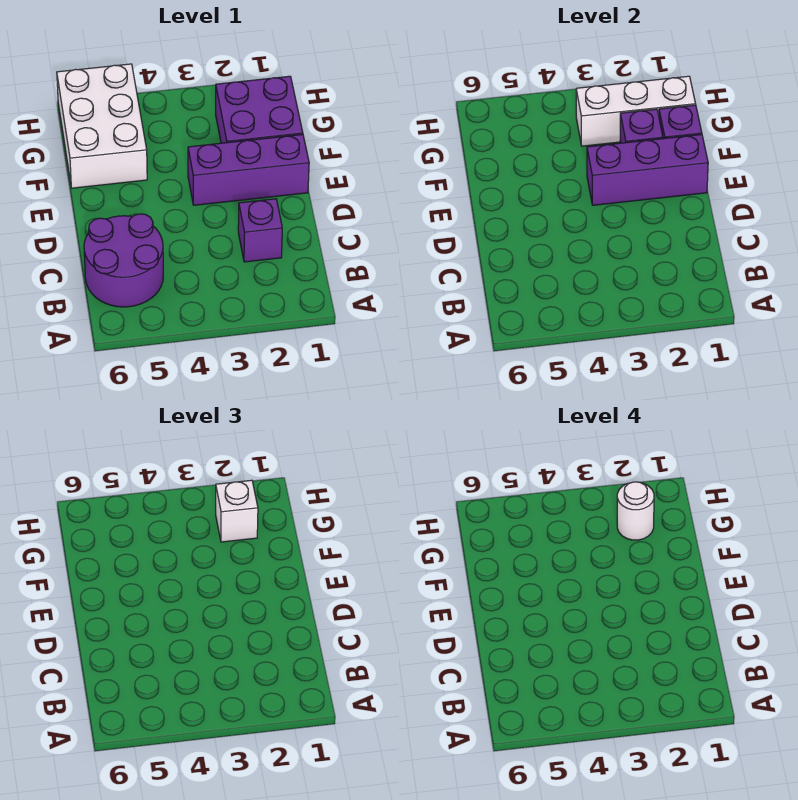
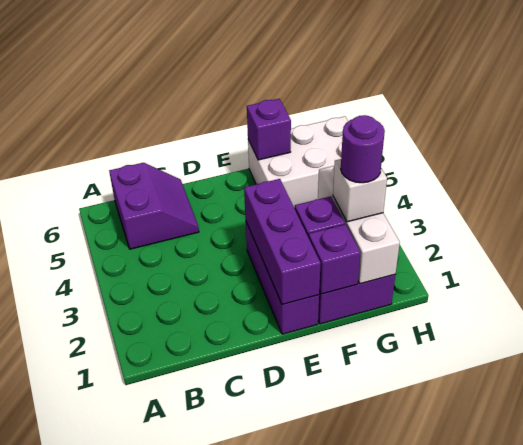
purple round brick B5:C6 level 1 -> purple slope B5:C6 level 1 top B
purple brick C2 level 1 -> purple brick F6 level 2
white round brick G2 level 4 -> purple round brick G2 level 4

